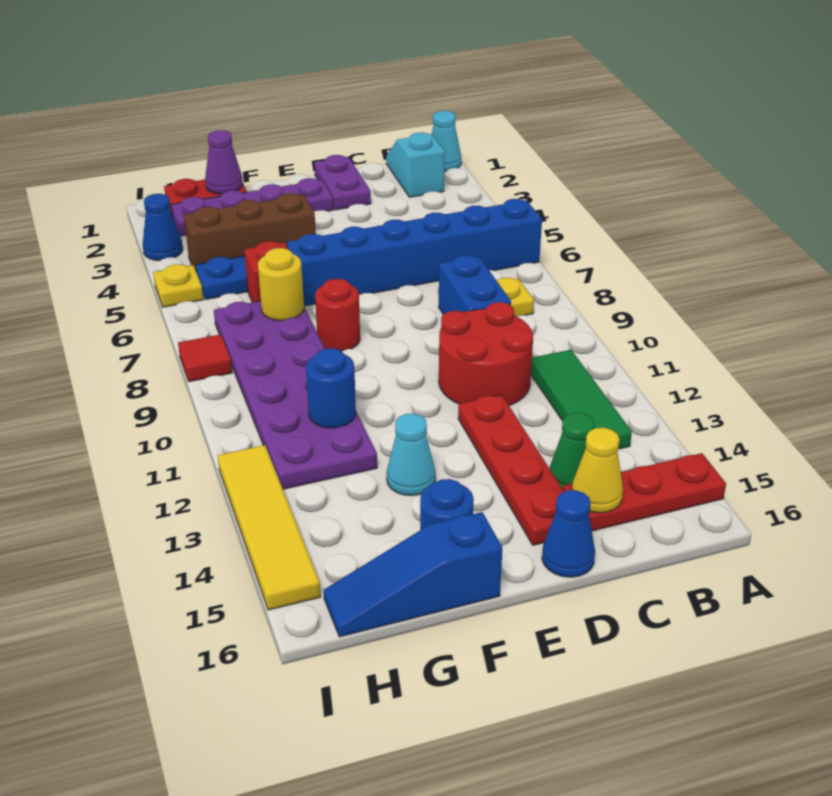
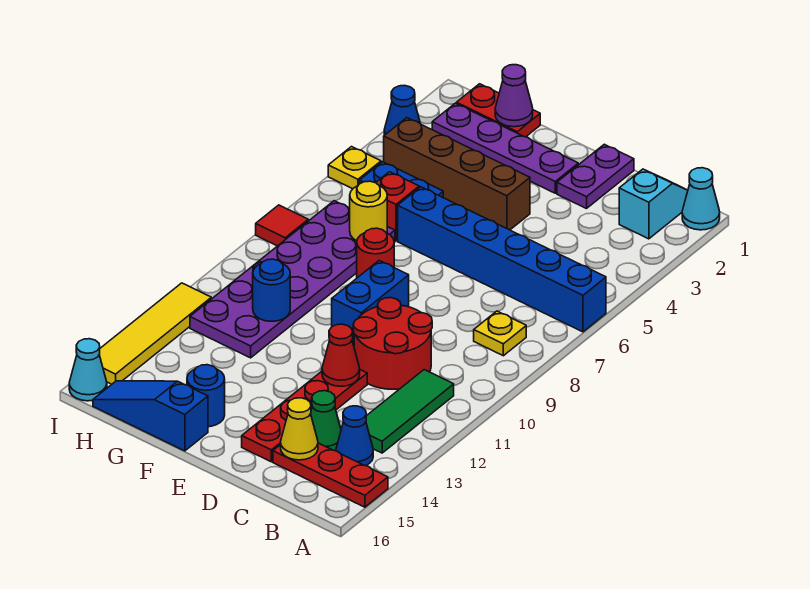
blue brick C8:C9 level 1 -> blue brick E9:E10 level 1
none -> red cone D12 level 2
blue cone D16 level 1 -> blue cone B14 level 1
brown brick F4:H4 level 1 -> brown brick E4:H4 level 1
cyan cone F13 level 1 -> cyan cone I16 level 1

